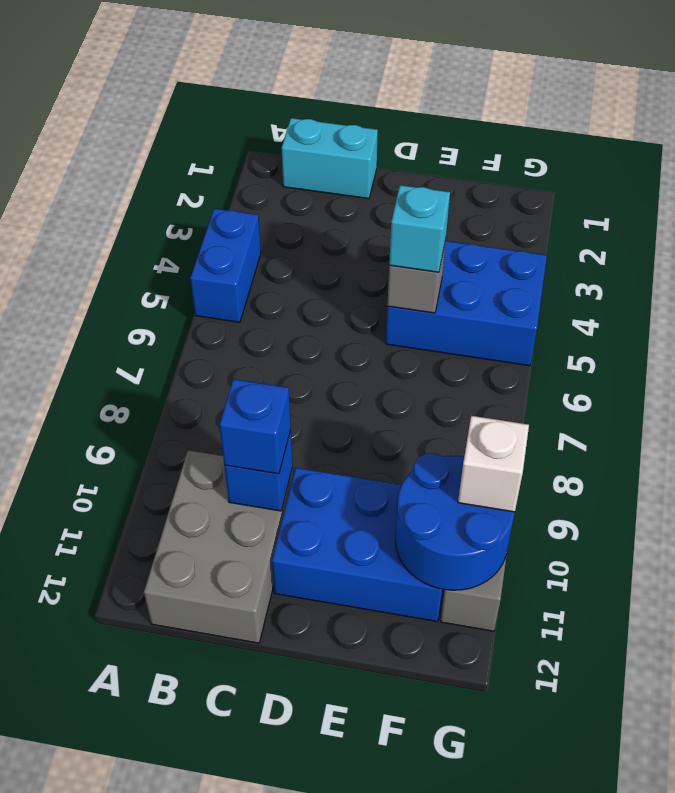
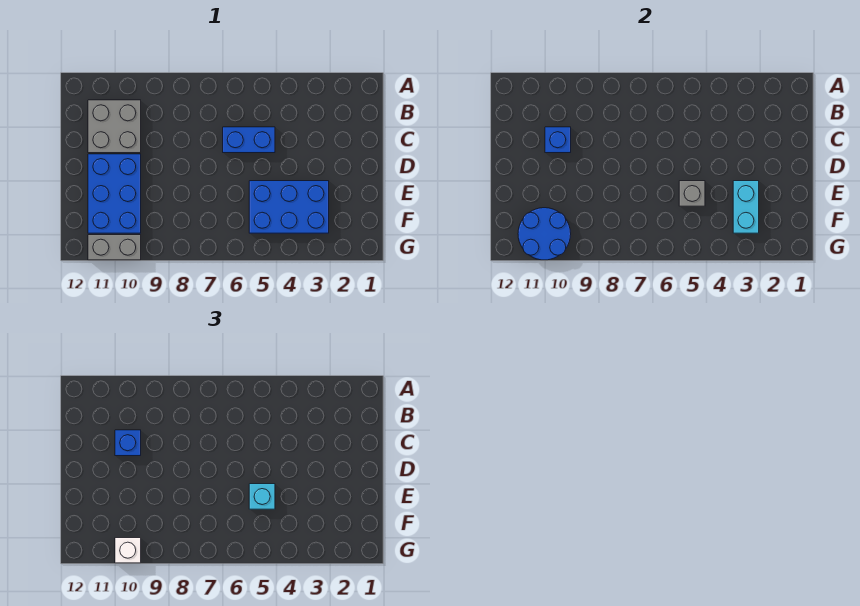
blue brick A4:A5 level 1 -> blue brick C5:C6 level 1
cyan brick B1:C1 level 1 -> cyan brick E3:F3 level 2
grey brick B10:C12 level 1 -> grey brick B10:C11 level 1
blue brick E4:G5 level 1 -> blue brick E3:F5 level 1

